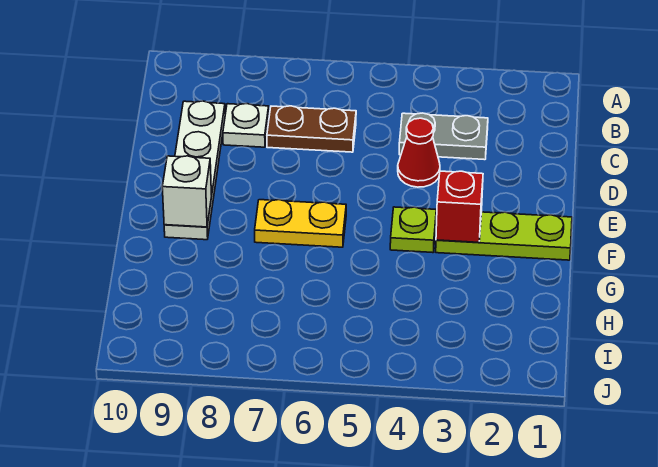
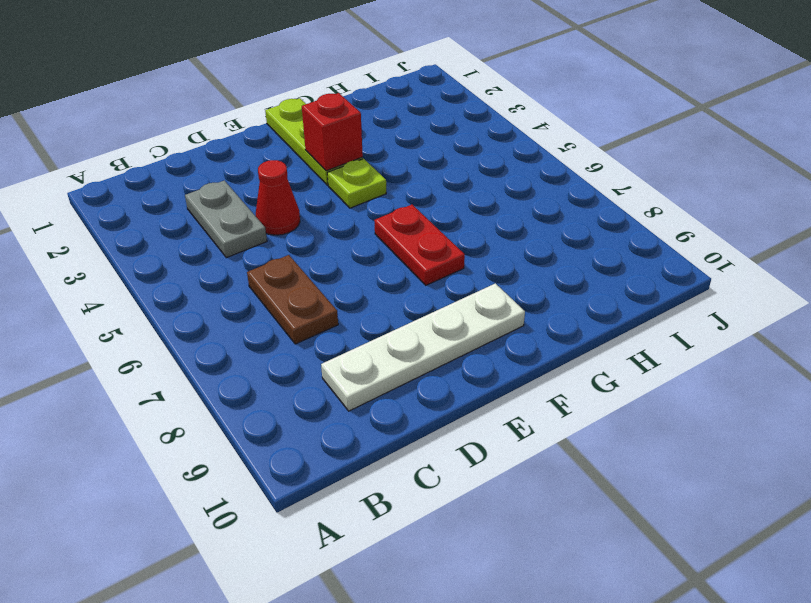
white plate C8 level 1 -> none
yellow plate F6:F7 level 1 -> red plate F6:F7 level 1
white brick F9 level 2 -> none

